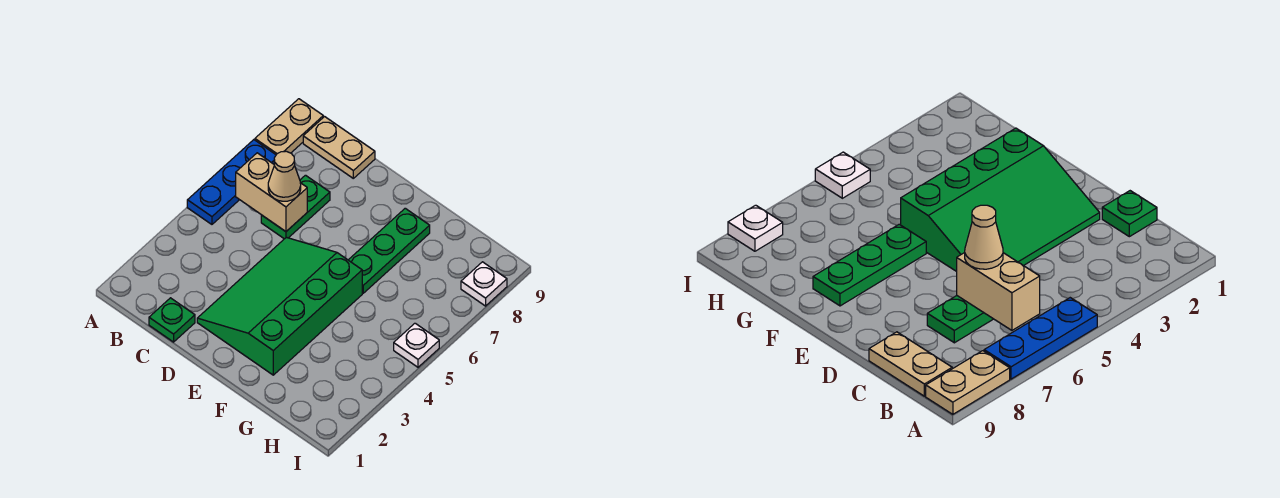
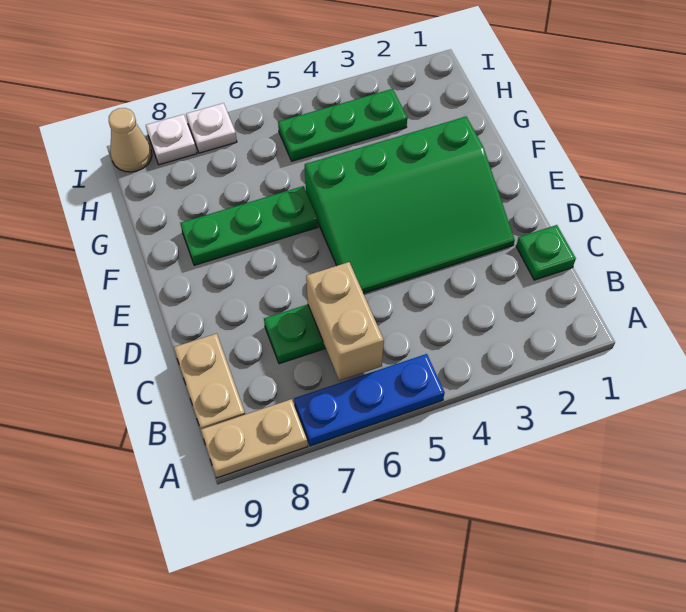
tan cone C6 level 3 -> tan cone I9 level 1
none -> green plate H3:H5 level 1
white plate I5 level 1 -> white plate I7 level 1

